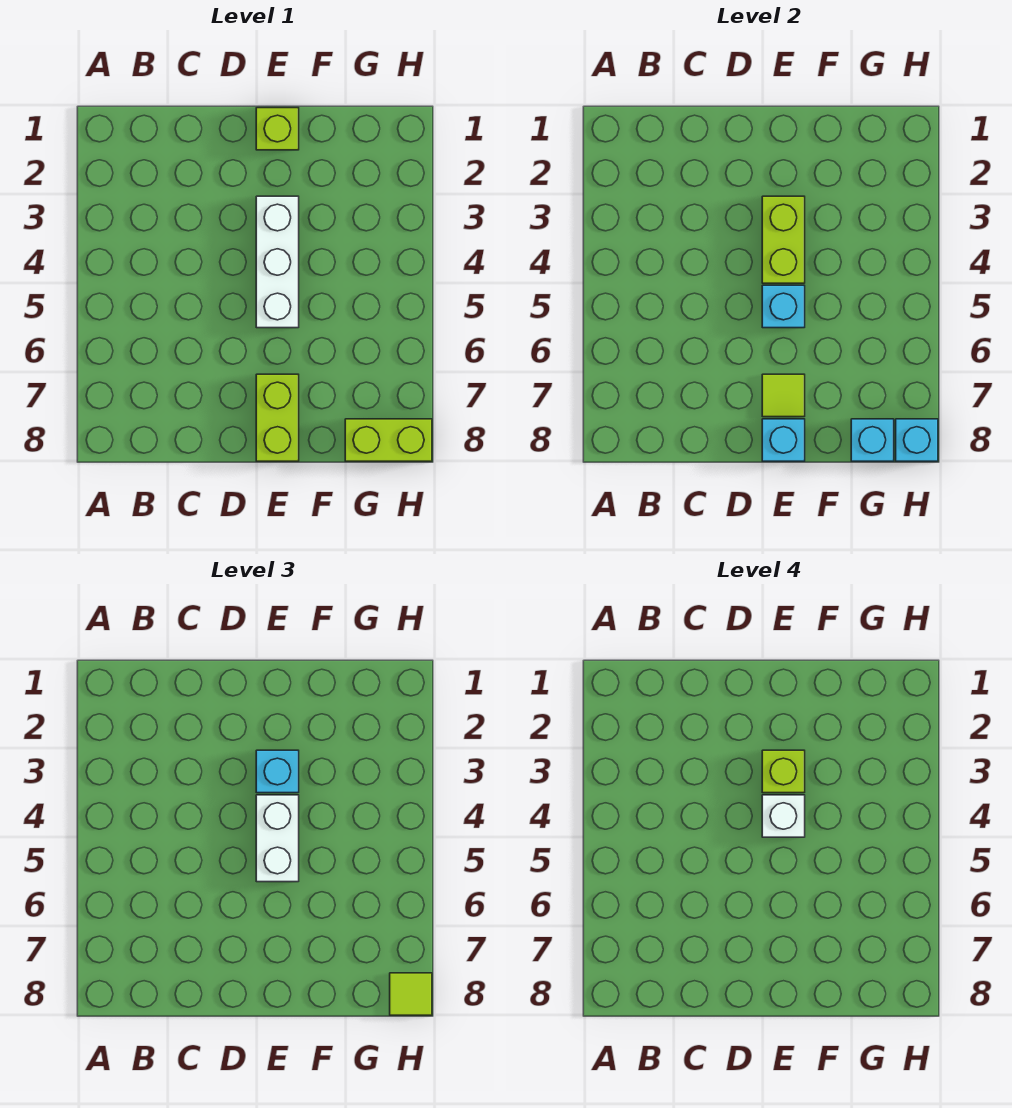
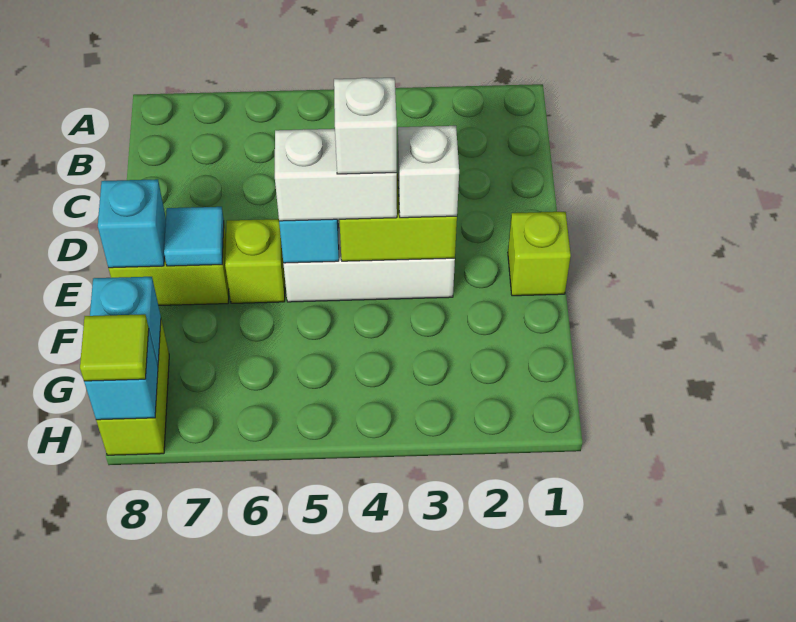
cyan brick E3 level 3 -> white brick E3 level 3
lime brick E3 level 4 -> lime brick E6 level 1
lime tile E7 level 2 -> cyan tile E7 level 2

